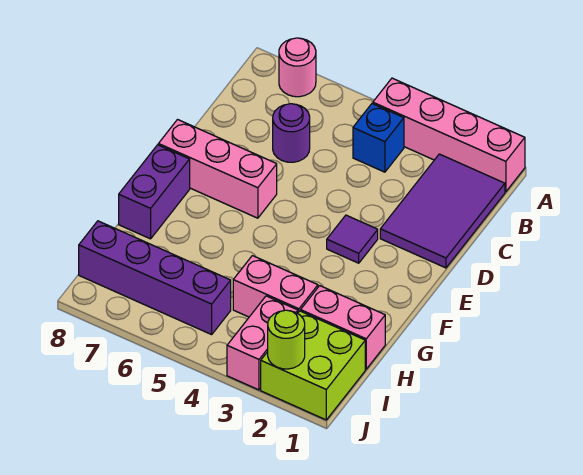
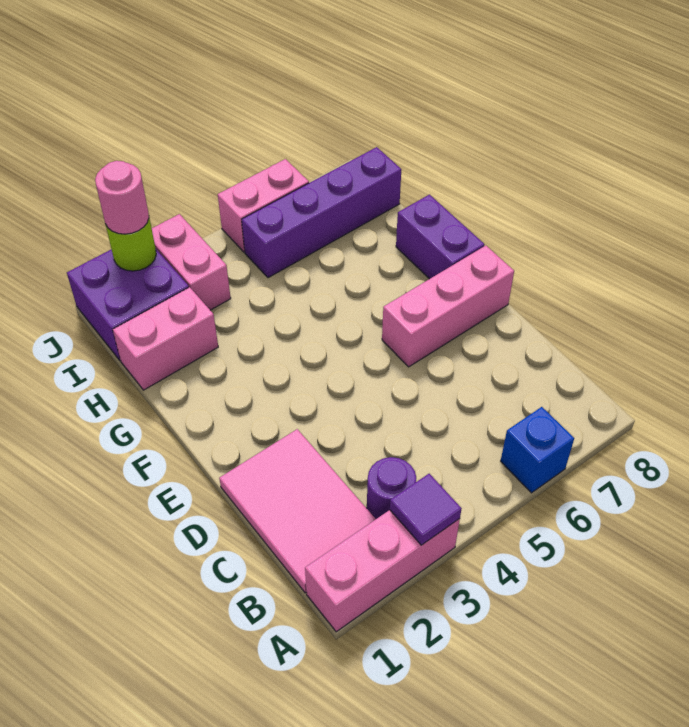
pink brick A1:A4 level 1 -> pink brick A1:A3 level 1
pink round brick A7 level 1 -> pink round brick J2 level 3
purple tile B1:D2 level 1 -> pink tile B1:D2 level 1
blue brick B4 level 1 -> blue brick A6 level 1
purple round brick C6 level 1 -> purple round brick B3 level 1
purple tile E3 level 1 -> purple tile A3 level 2
pink brick H3:H4 level 1 -> pink brick J5:J6 level 1
lime brick I1:J2 level 1 -> purple brick I1:J2 level 1

